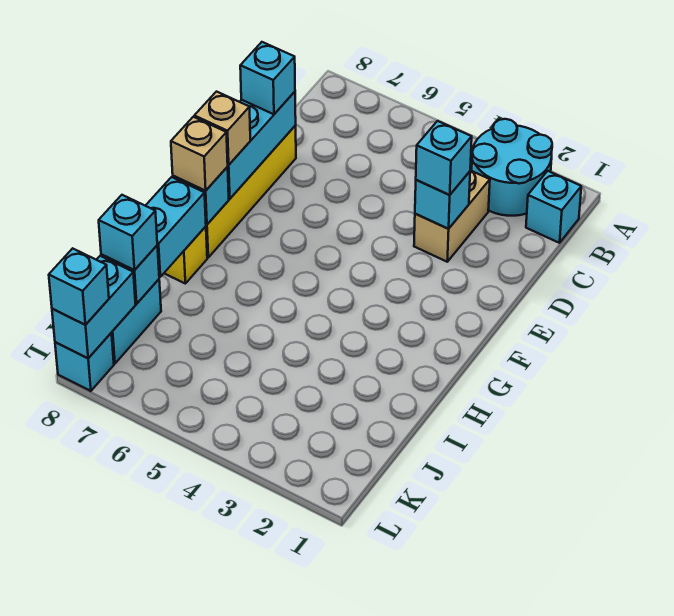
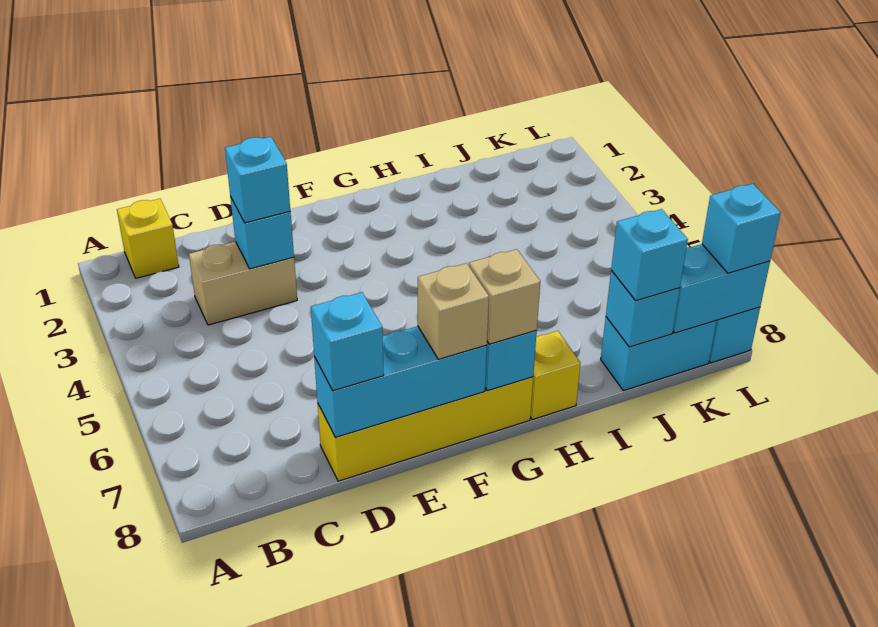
cyan round brick A2:B3 level 1 -> none
cyan brick B1 level 1 -> yellow brick B1 level 1
cyan brick H8:I8 level 2 -> none

